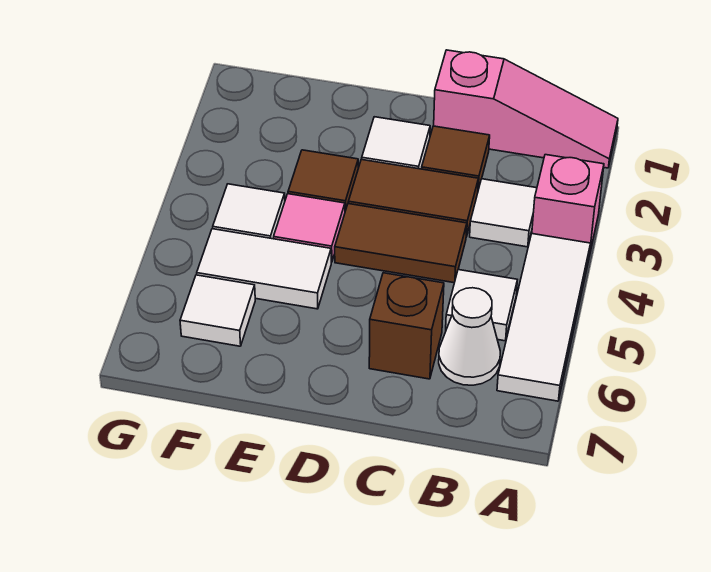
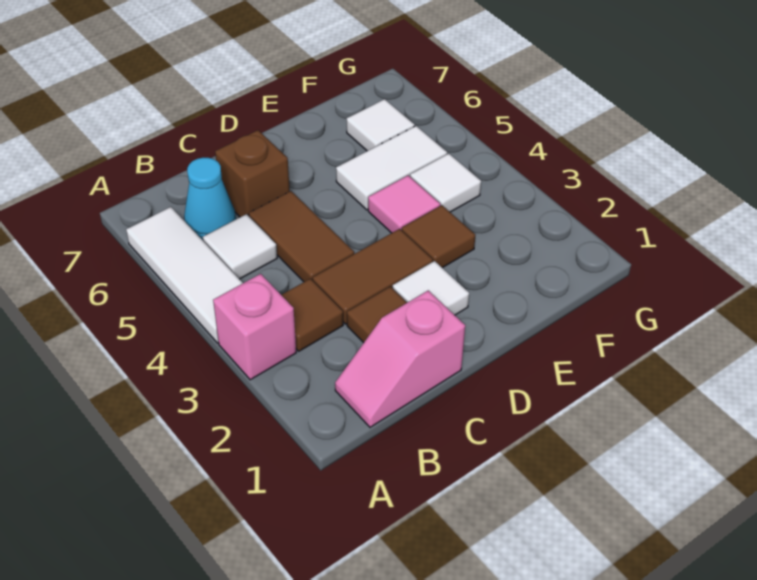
pink slope A1:C1 level 1 top C -> pink slope B1:C1 level 1 top C
white tile B3 level 1 -> brown tile B3 level 1
white cone B6 level 1 -> cyan cone B6 level 1
brown tile C4:D4 level 1 -> brown tile C4:C5 level 1

